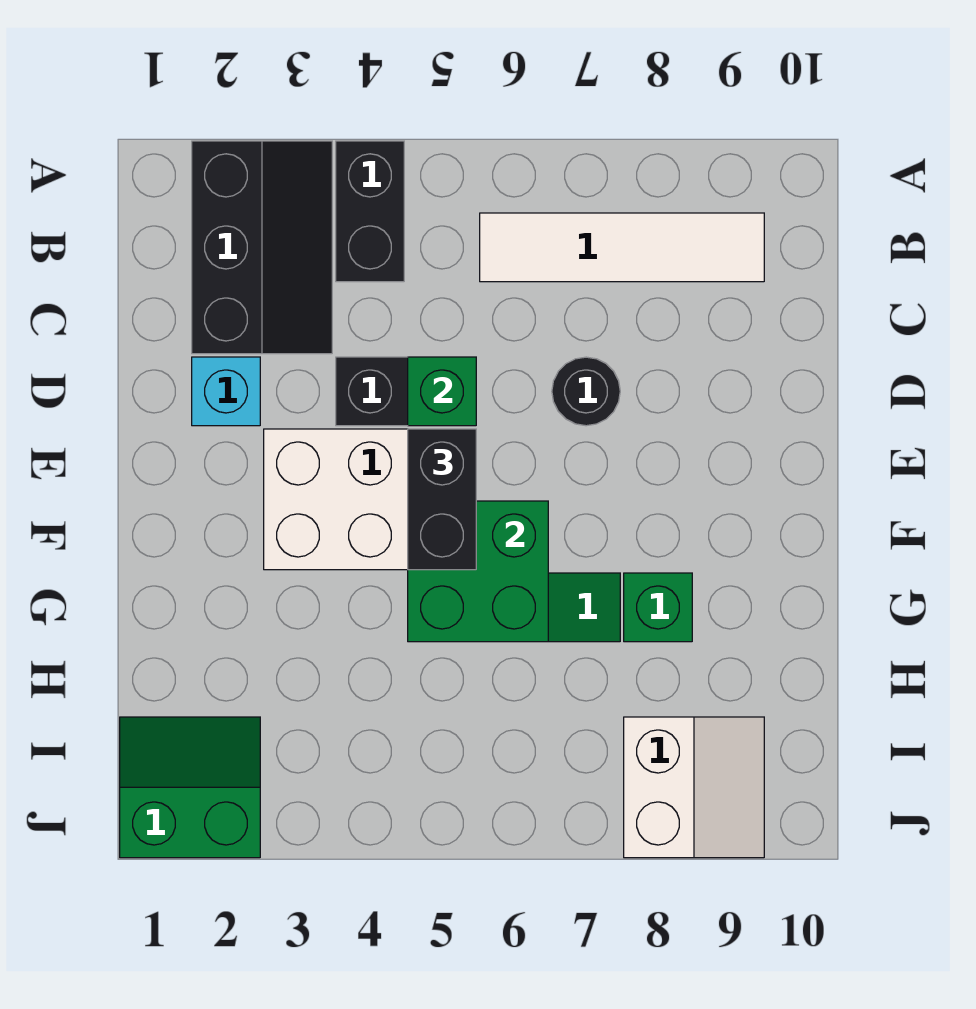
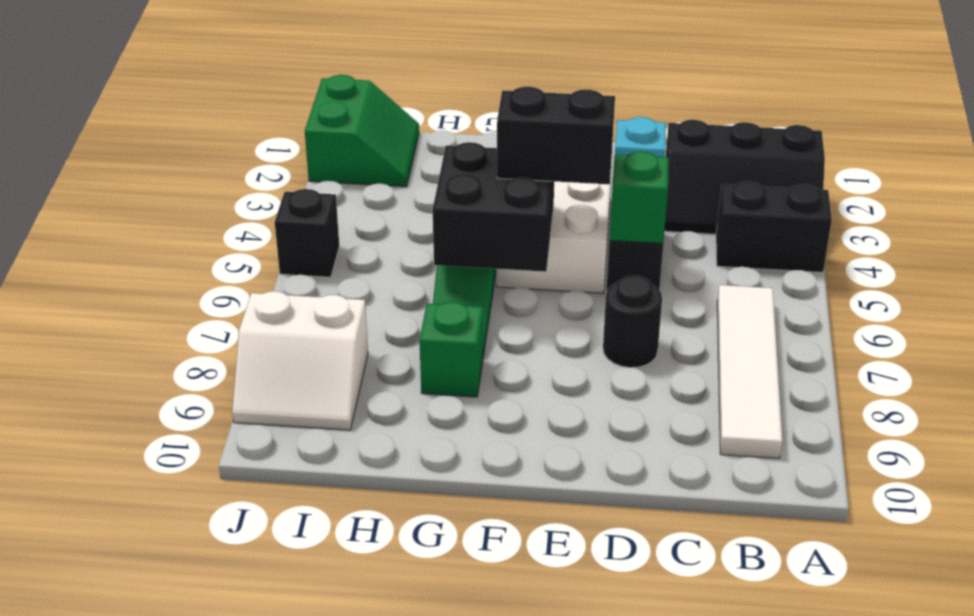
green brick F5:G6 level 2 -> black brick F5:G6 level 2
none -> black brick J5 level 1

